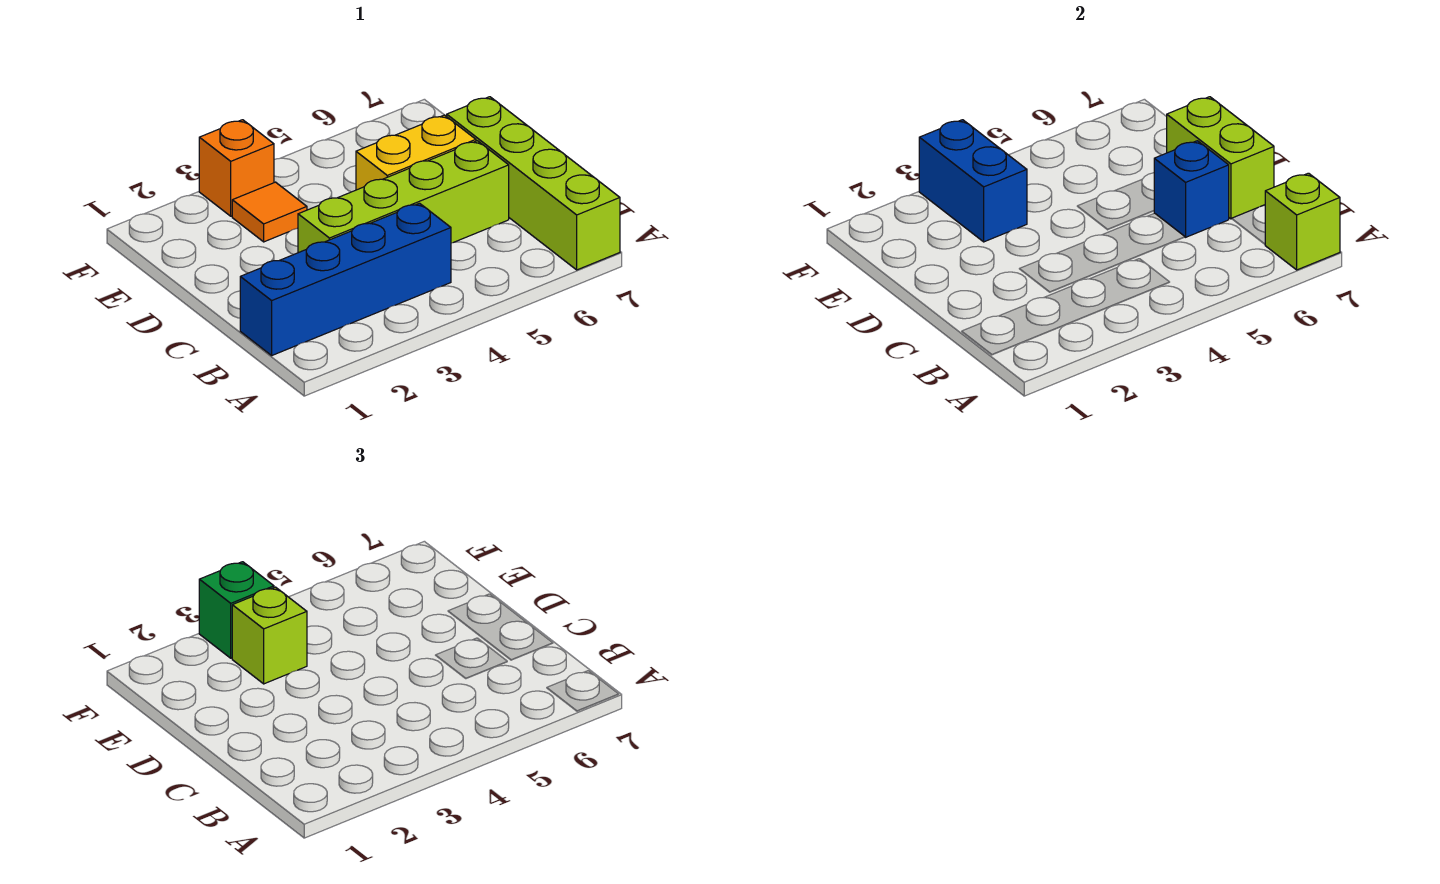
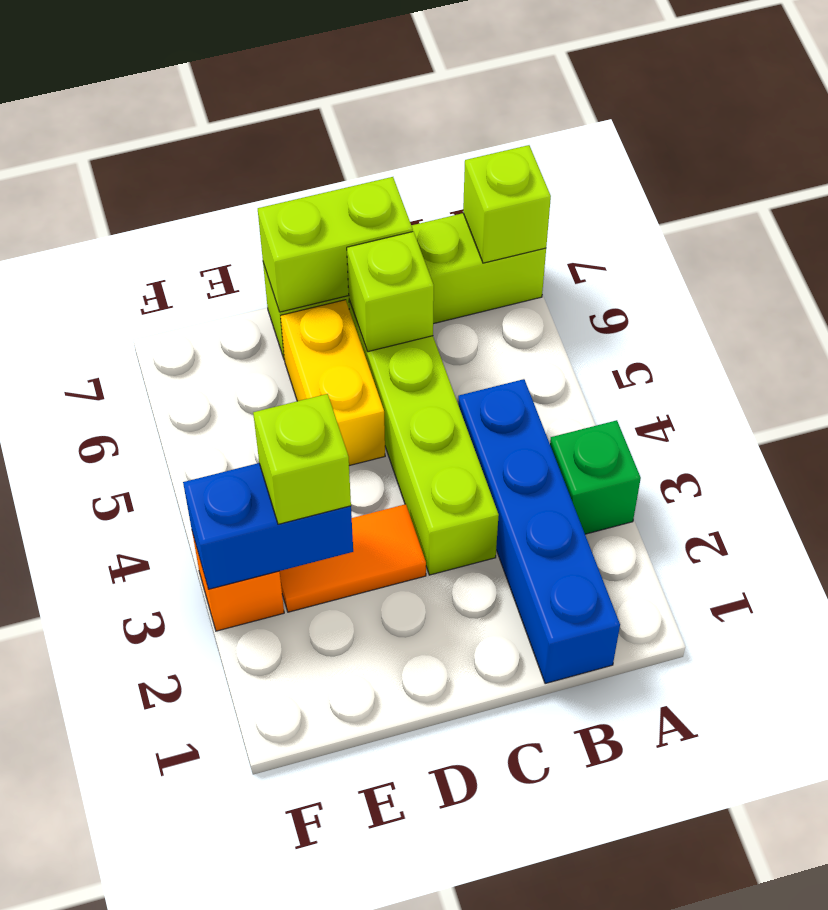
blue brick C6 level 2 -> lime brick C6 level 2
orange tile E3 level 1 -> orange tile D3:E3 level 1
green brick F3 level 3 -> green brick A3 level 1

